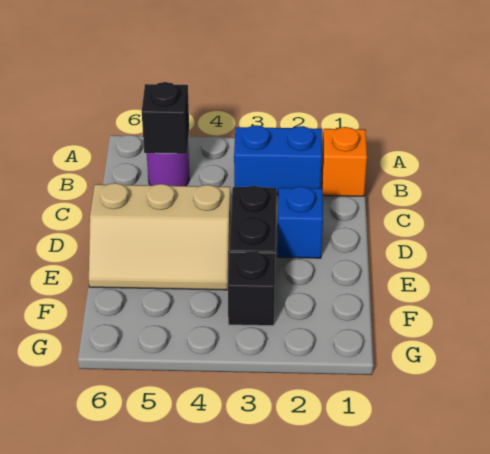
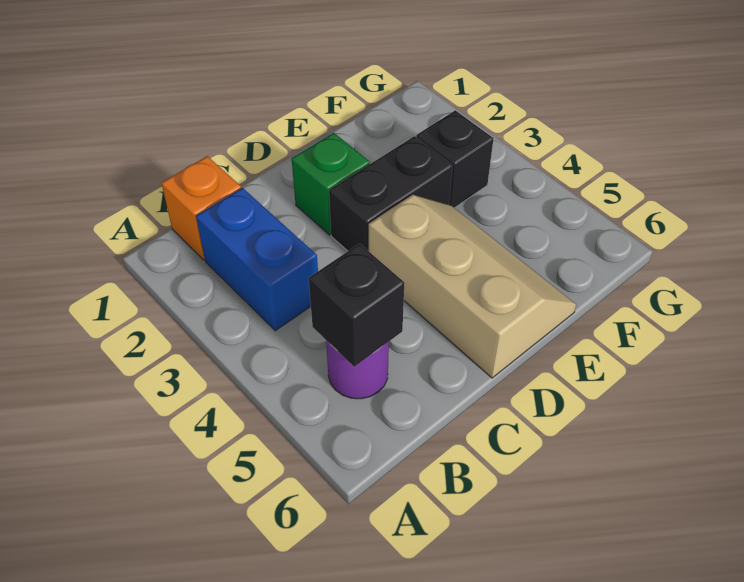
blue brick D2 level 1 -> green brick D2 level 1

